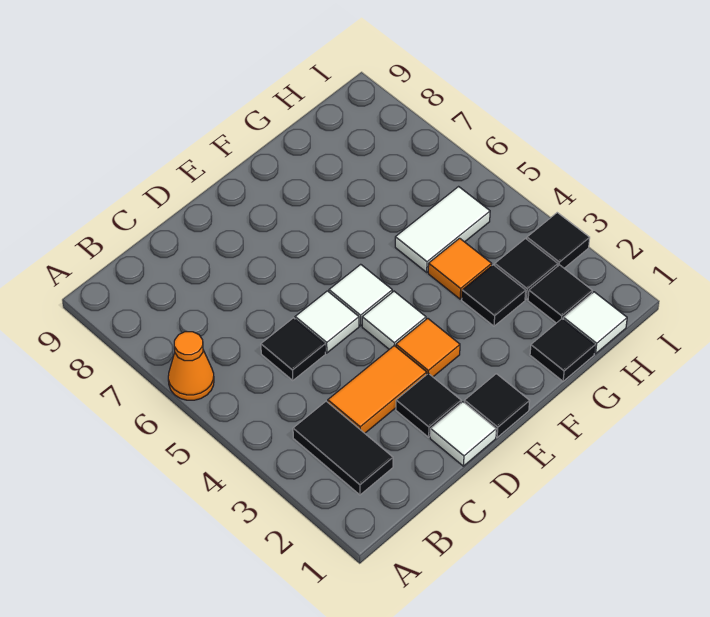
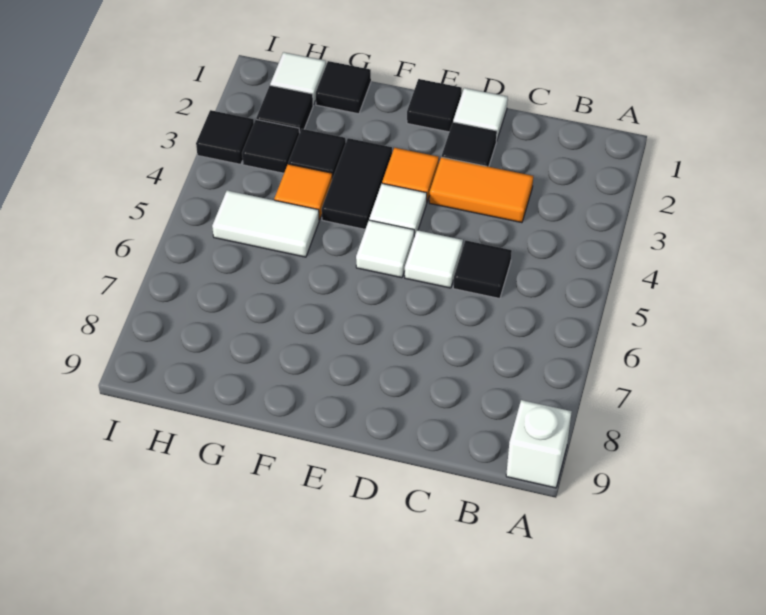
orange cone A6 level 1 -> none
none -> white brick A9 level 1
black tile B2:B3 level 1 -> black tile F3:F4 level 1

